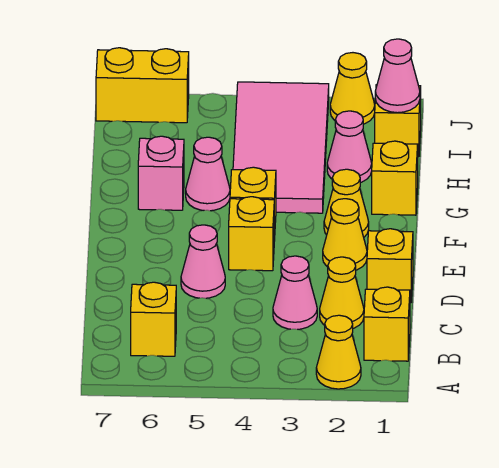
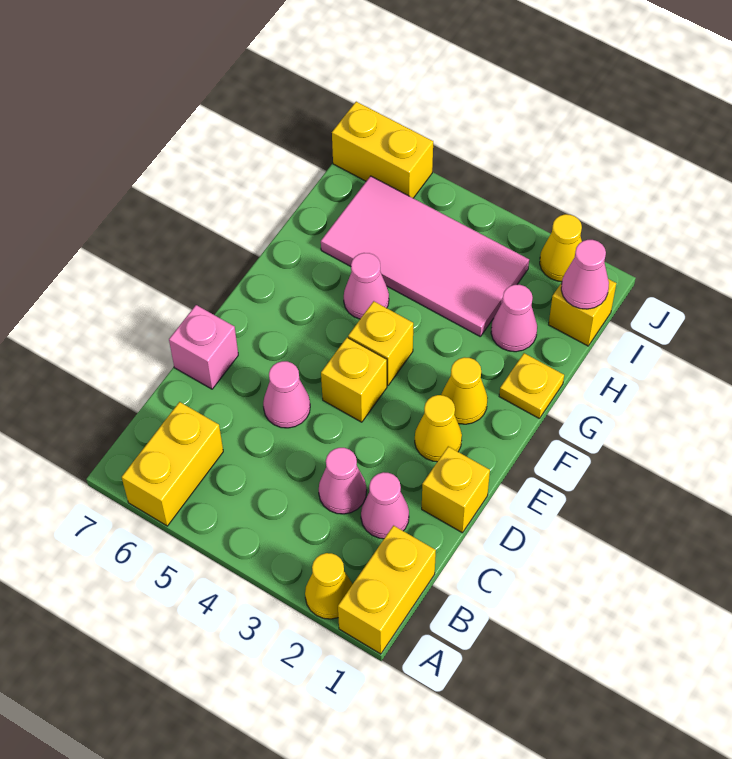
yellow brick B1 level 1 -> yellow brick A1:B1 level 1
yellow brick B6 level 1 -> yellow brick A6:B6 level 1
yellow cone C2 level 1 -> pink cone C2 level 1
yellow brick G1 level 1 -> yellow plate G1 level 1
pink tile G3:J4 level 1 -> pink tile H3:I6 level 1
pink brick G6 level 1 -> pink brick D7 level 1

